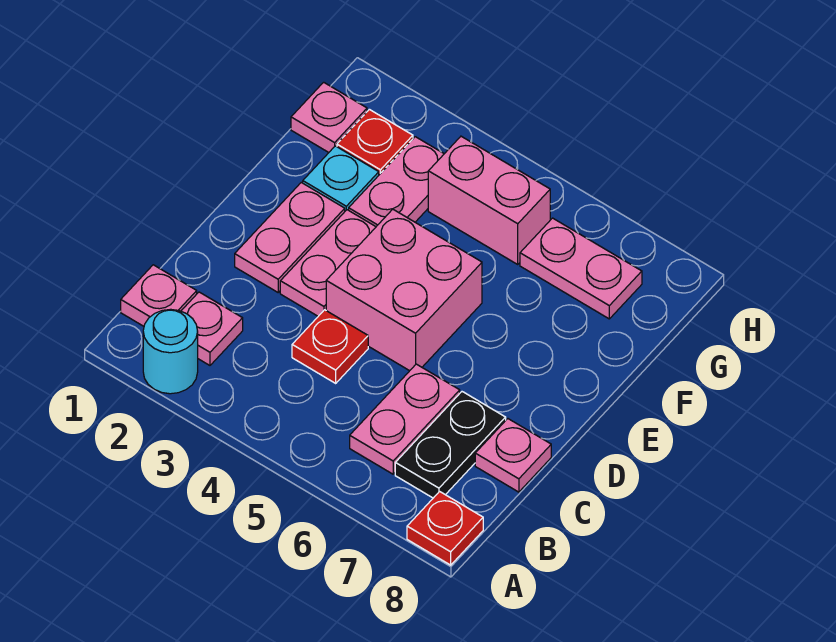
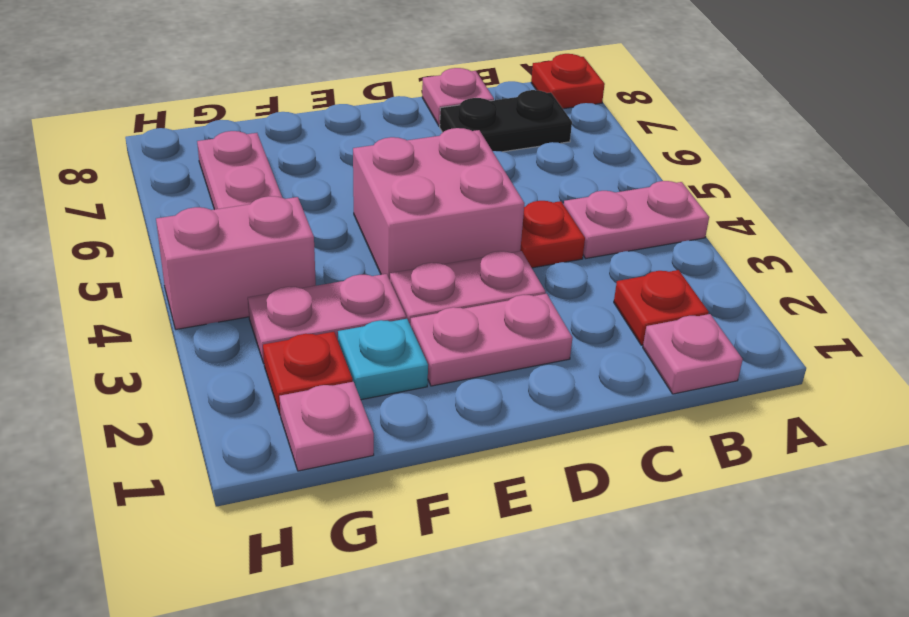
cyan round brick A2 level 1 -> none
pink plate B2 level 1 -> red plate B2 level 1
pink plate B6:C6 level 1 -> pink plate A4:B4 level 1
pink brick G4:G5 level 1 -> pink brick G4:H4 level 1

